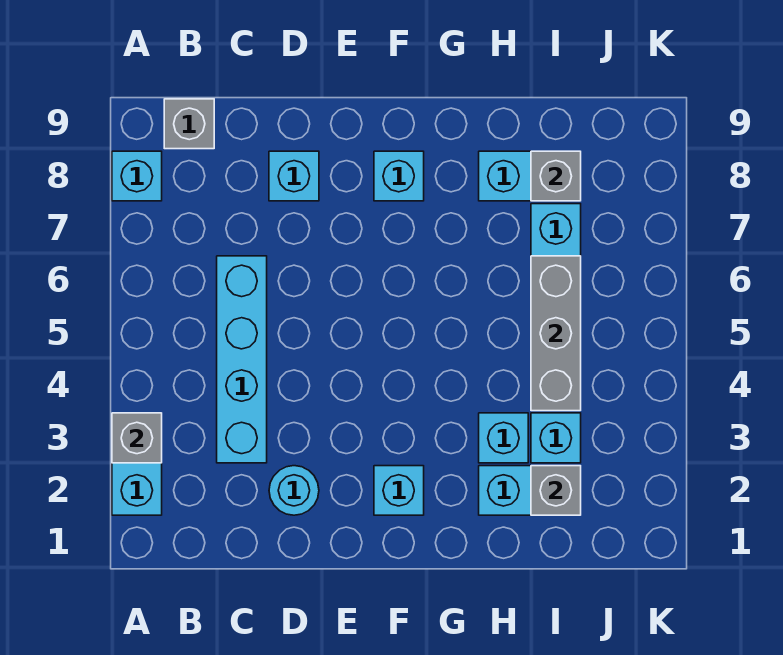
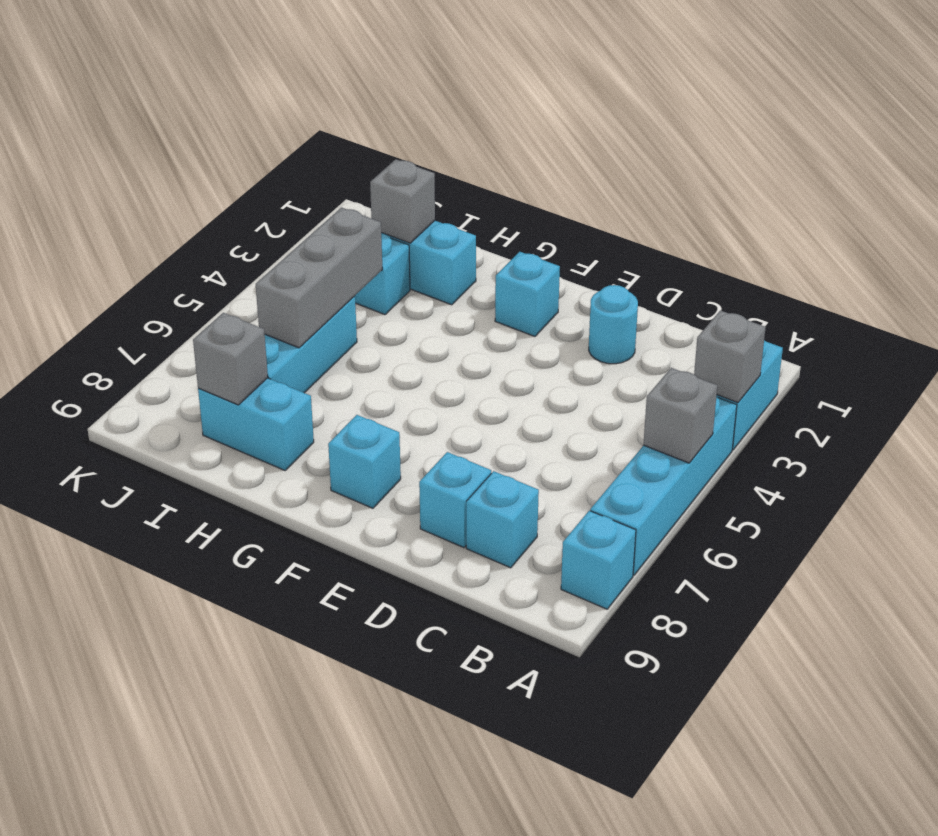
grey brick B9 level 1 -> grey brick A5 level 2
cyan brick C3:C6 level 1 -> cyan brick A4:A7 level 1
cyan brick H3 level 1 -> cyan brick C8 level 1

